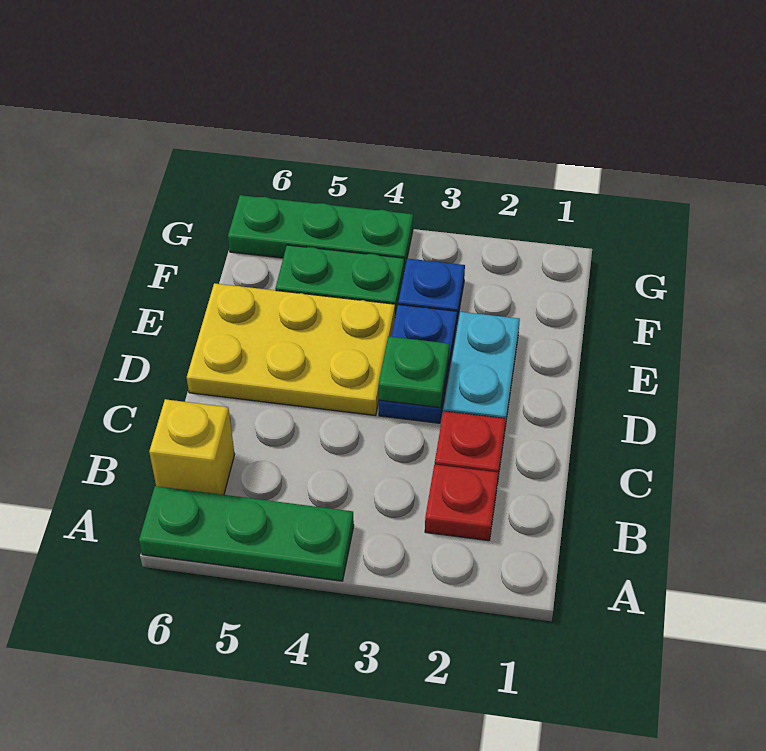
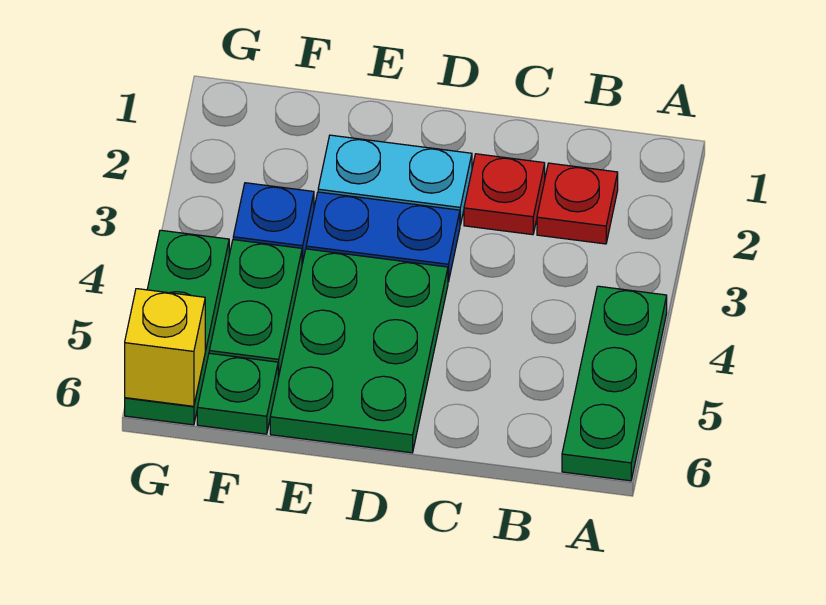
yellow brick B6 level 1 -> yellow brick G6 level 2
green plate D3 level 2 -> green plate F6 level 1
yellow plate D4:E6 level 1 -> green plate D4:E6 level 1

